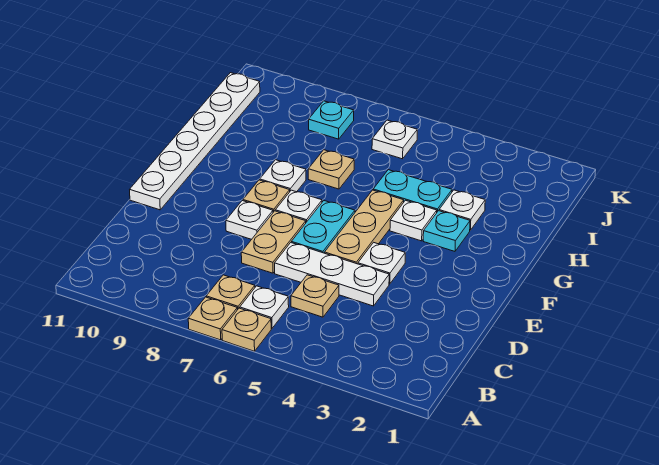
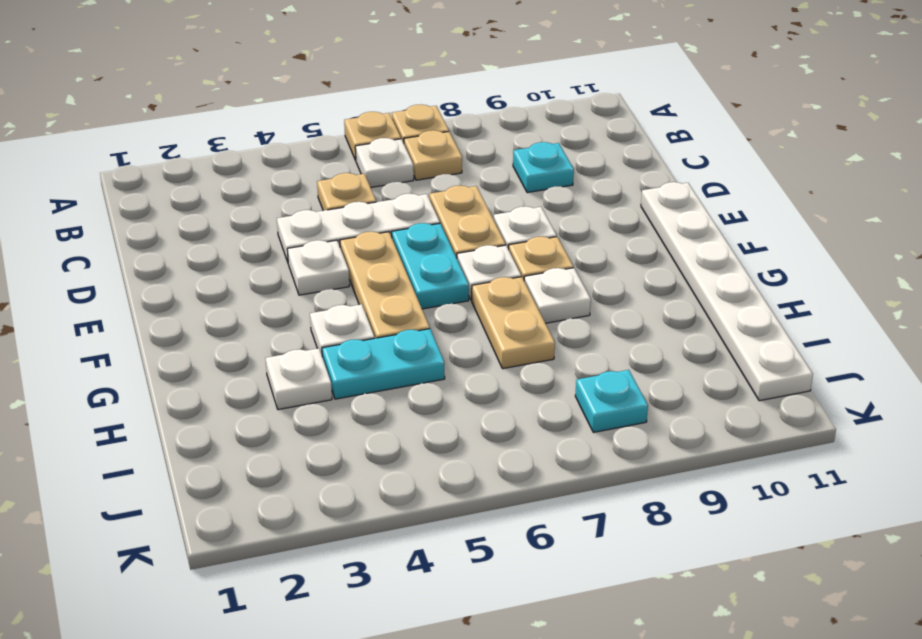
cyan plate G3 level 1 -> cyan plate C9 level 1
tan plate H7 level 1 -> tan plate G7:H7 level 1
white plate J6 level 1 -> none

